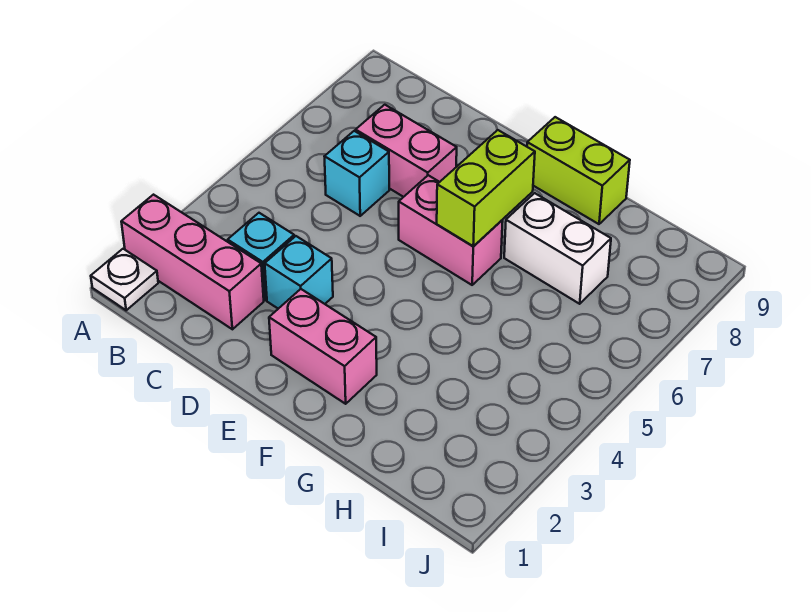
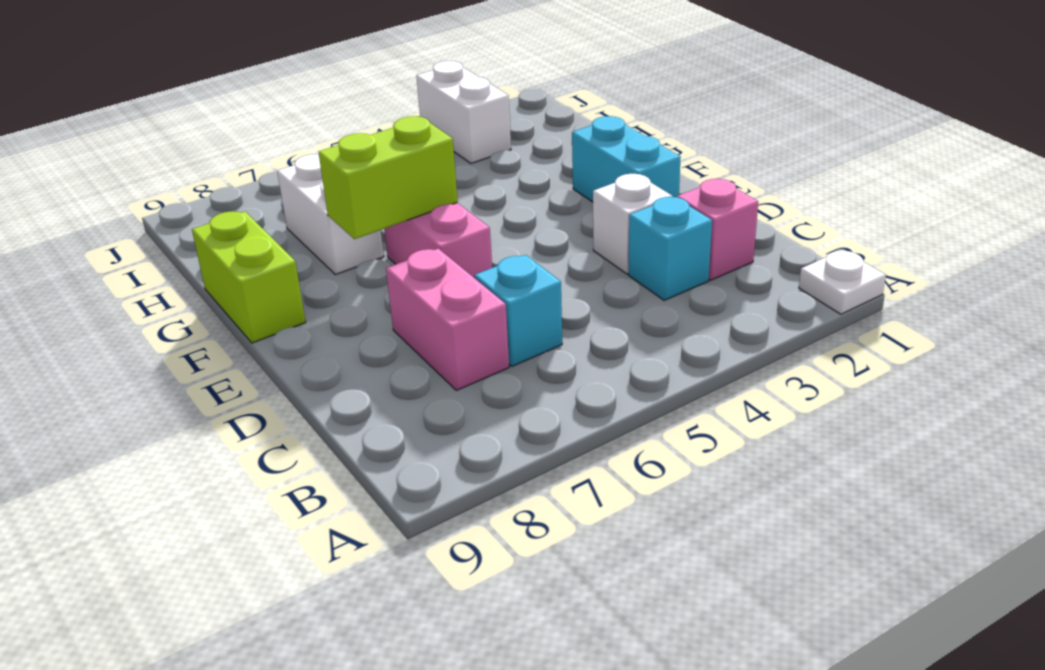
pink brick A2:C2 level 1 -> pink brick C2 level 1
cyan brick D3 level 1 -> white brick D3 level 1
pink brick E2:F2 level 1 -> cyan brick E2:F2 level 1
none -> white brick I3:J3 level 1

